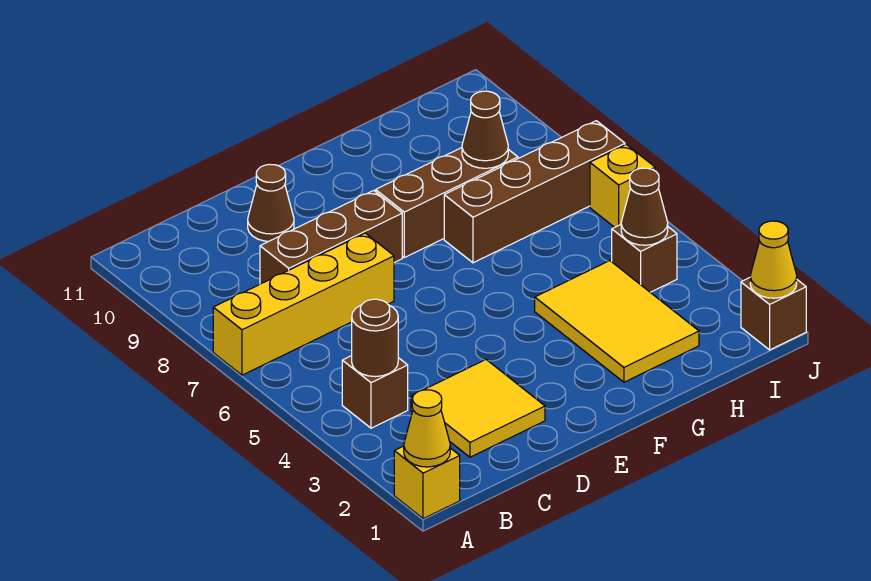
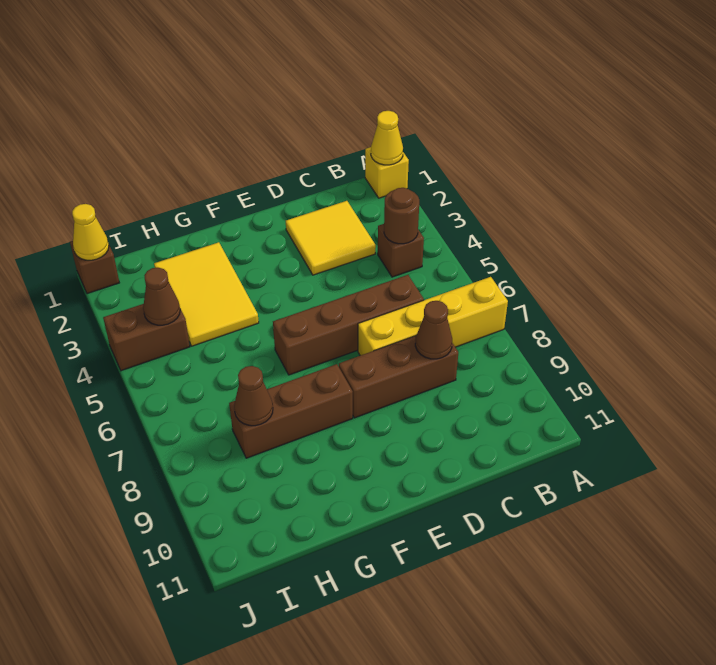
brown cone D10 level 1 -> brown cone C8 level 2
brown brick G7:J7 level 1 -> brown brick C6:F6 level 1
brown brick I4 level 1 -> brown brick I4:J4 level 1
yellow brick J6 level 1 -> none

